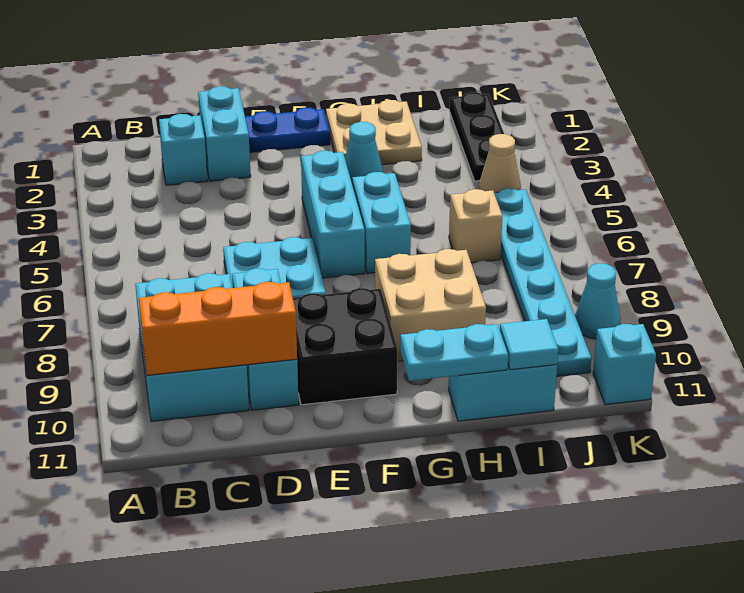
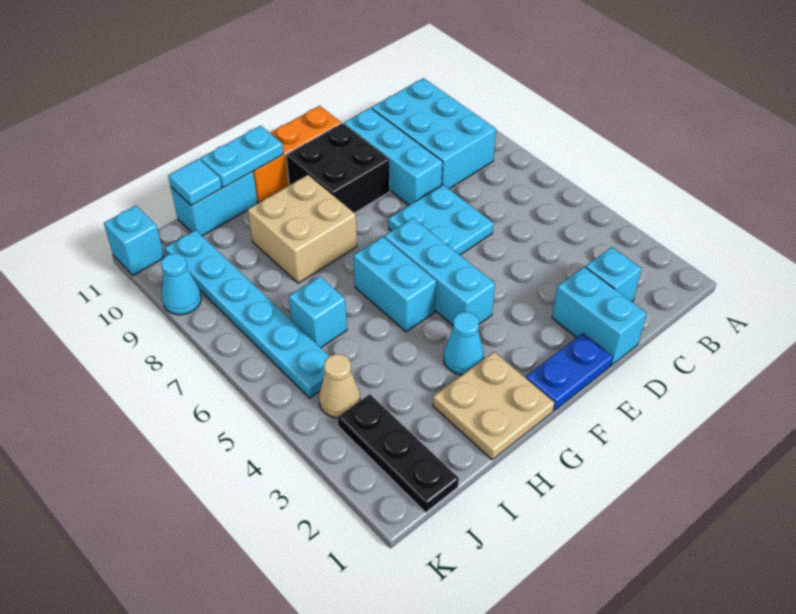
orange brick B10:D10 level 2 -> orange brick E11:G11 level 1
tan brick I6 level 1 -> cyan brick I6 level 1

